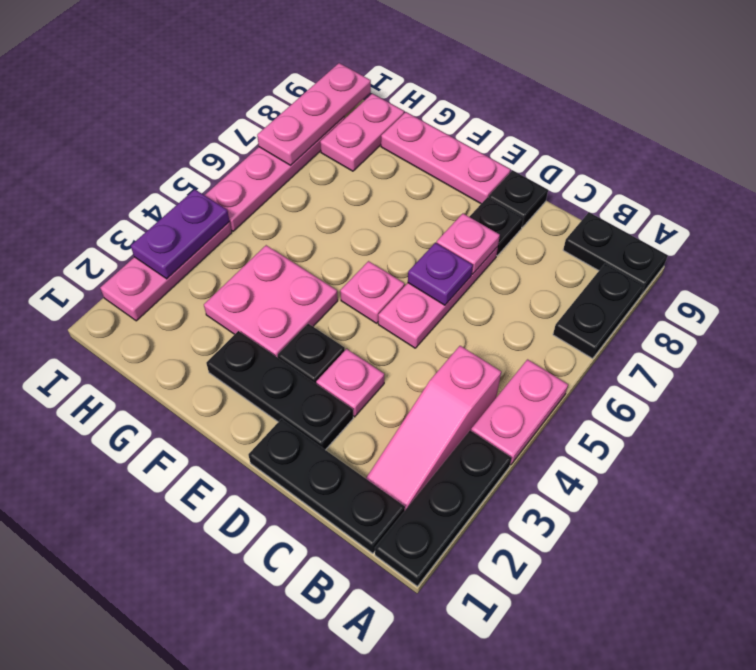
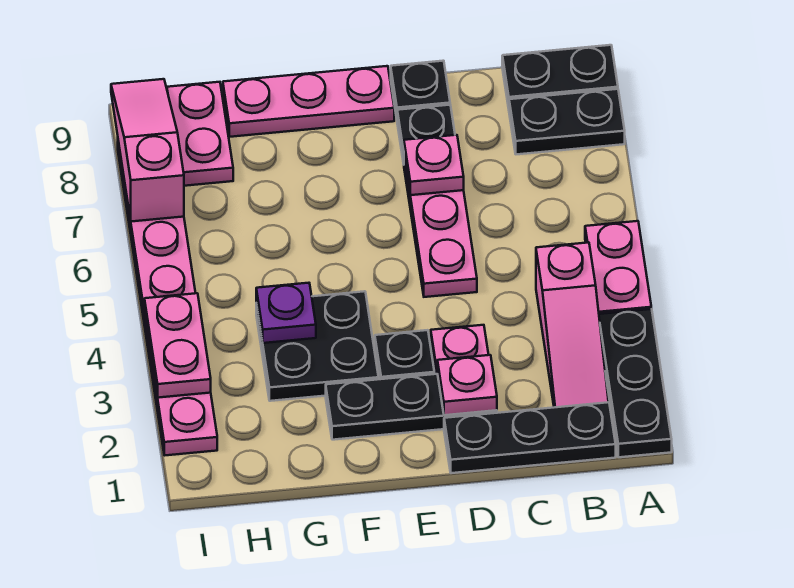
black plate A7:A8 level 1 -> black plate A8:B8 level 1
purple plate D6 level 2 -> purple plate G4 level 2
pink plate E5 level 1 -> pink plate D2 level 2
pink plate F3:G4 level 1 -> black plate F3:G4 level 1
purple plate I3:I4 level 2 -> pink plate I3:I4 level 2
pink plate I7:I9 level 2 -> pink slope I7:I9 level 2 top 7

